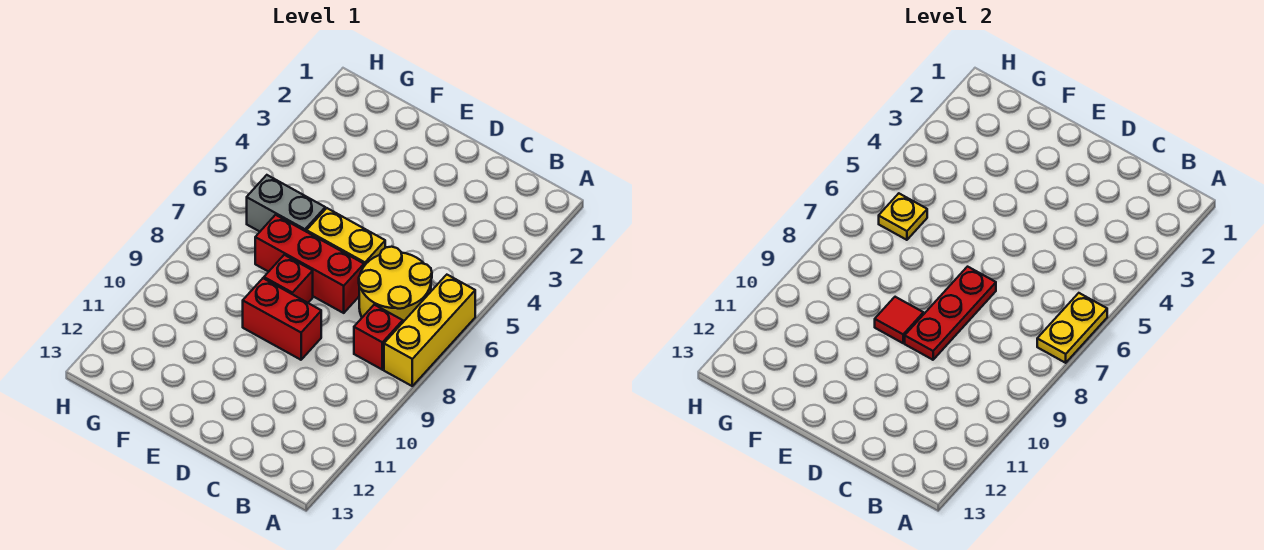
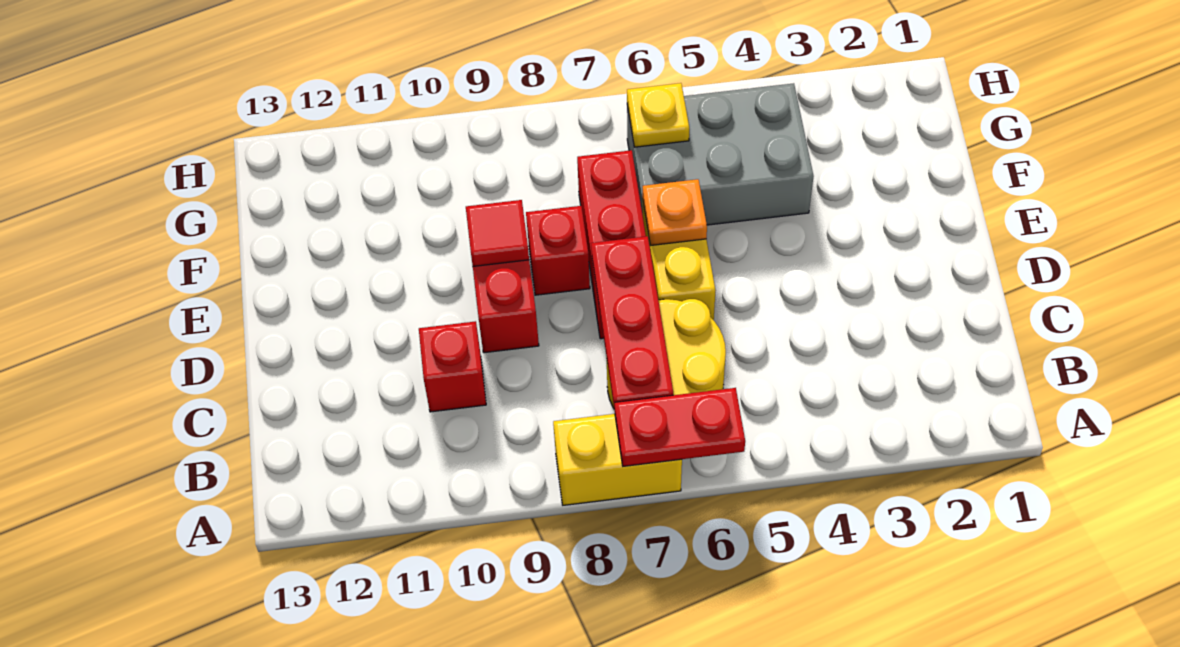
yellow brick A6:A8 level 1 -> yellow brick A7:A8 level 1
yellow plate A6:A7 level 2 -> red plate A6:A7 level 2
red brick B8 level 1 -> red brick C10 level 1
red plate D7:D9 level 2 -> red plate B7:D7 level 2
none -> orange plate E6 level 2
grey brick F6:G6 level 1 -> grey brick F4:G6 level 1

